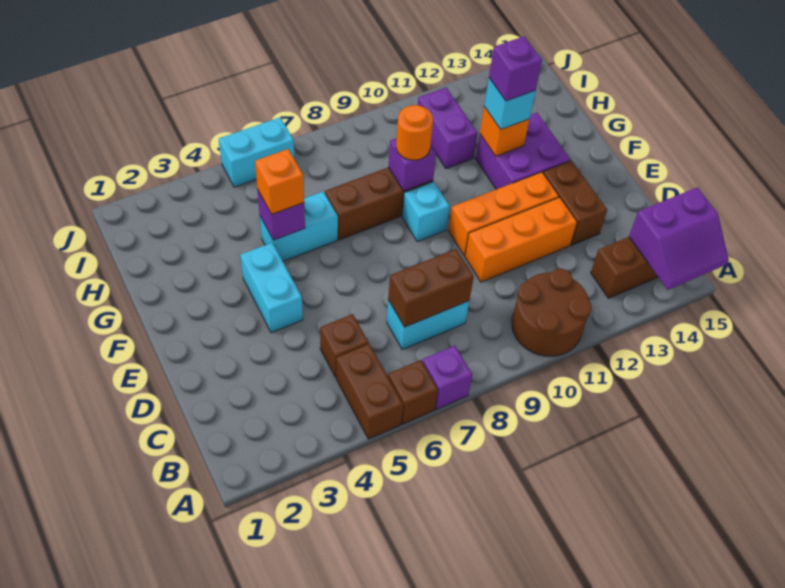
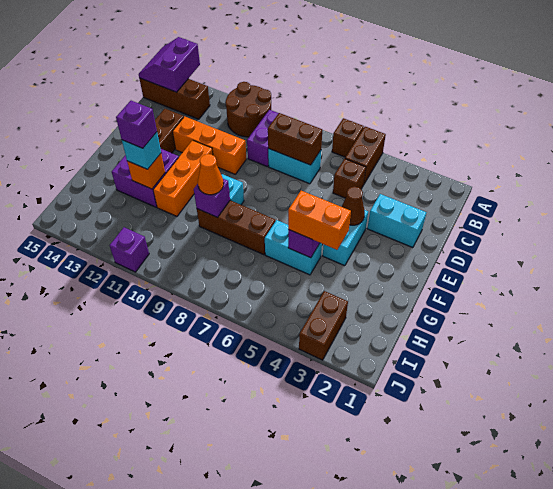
purple brick A7 level 1 -> purple brick J11 level 1
purple slope A14:B15 level 2 top B -> purple slope A14:B15 level 2 top 14
none -> brown cone E4 level 2
orange brick E10:E12 level 1 -> orange brick E11:G11 level 1
orange brick G5 level 3 -> orange brick G4:G5 level 3
orange round brick G9 level 3 -> orange cone G9 level 3
purple brick H11:I11 level 1 -> purple brick B9:C9 level 1
none -> brown brick I3:J3 level 1
cyan brick J5:J6 level 1 -> cyan brick D2:D3 level 1

